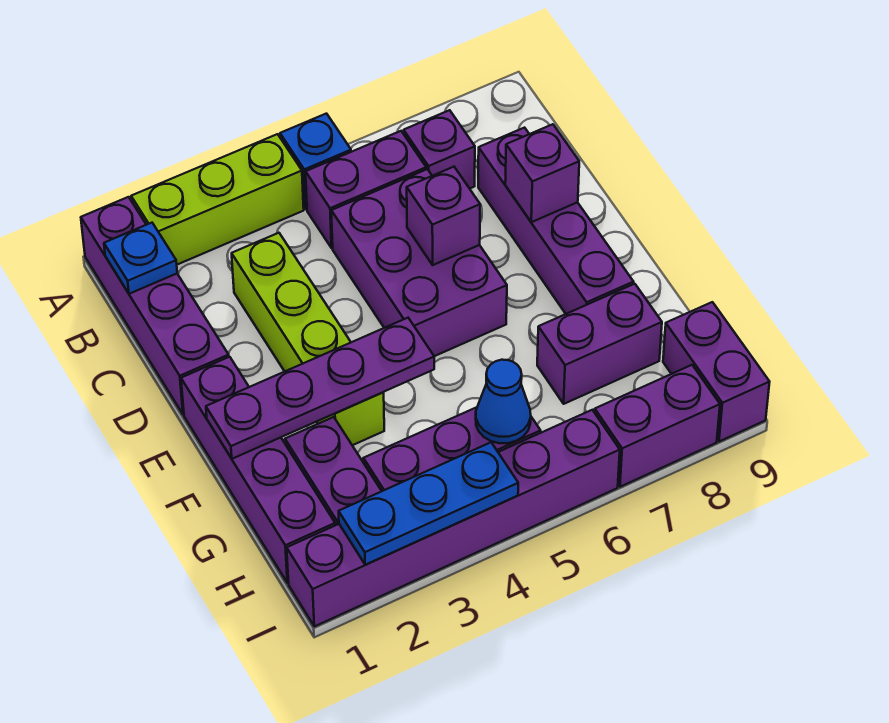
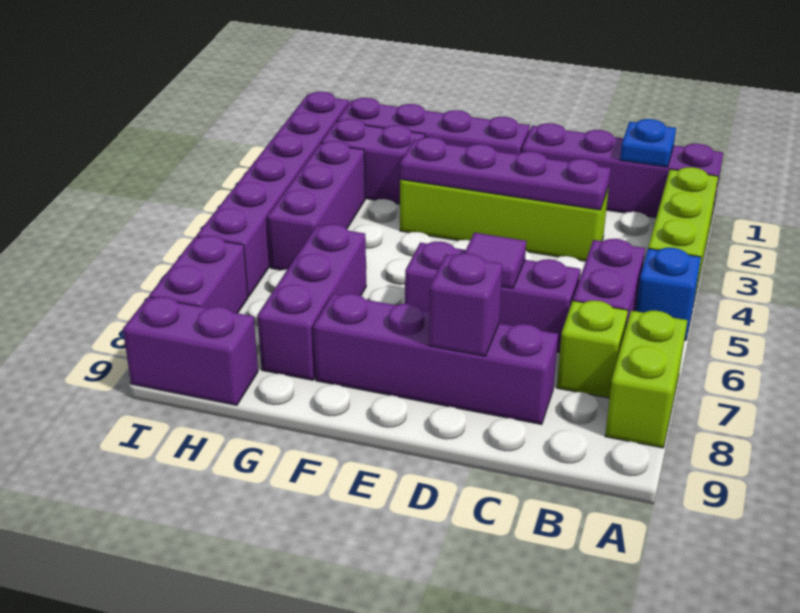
none -> lime brick A7:A8 level 1
purple brick B7 level 1 -> lime brick B7 level 1
purple brick C5:E6 level 1 -> purple brick C6:E6 level 1
purple brick D6 level 2 -> purple tile D6 level 2
purple plate F1:F4 level 2 -> purple plate C3:F3 level 2
purple brick G7:G8 level 1 -> purple brick G6:G8 level 1
blue cone H5 level 2 -> none
blue plate I2:I4 level 2 -> none

